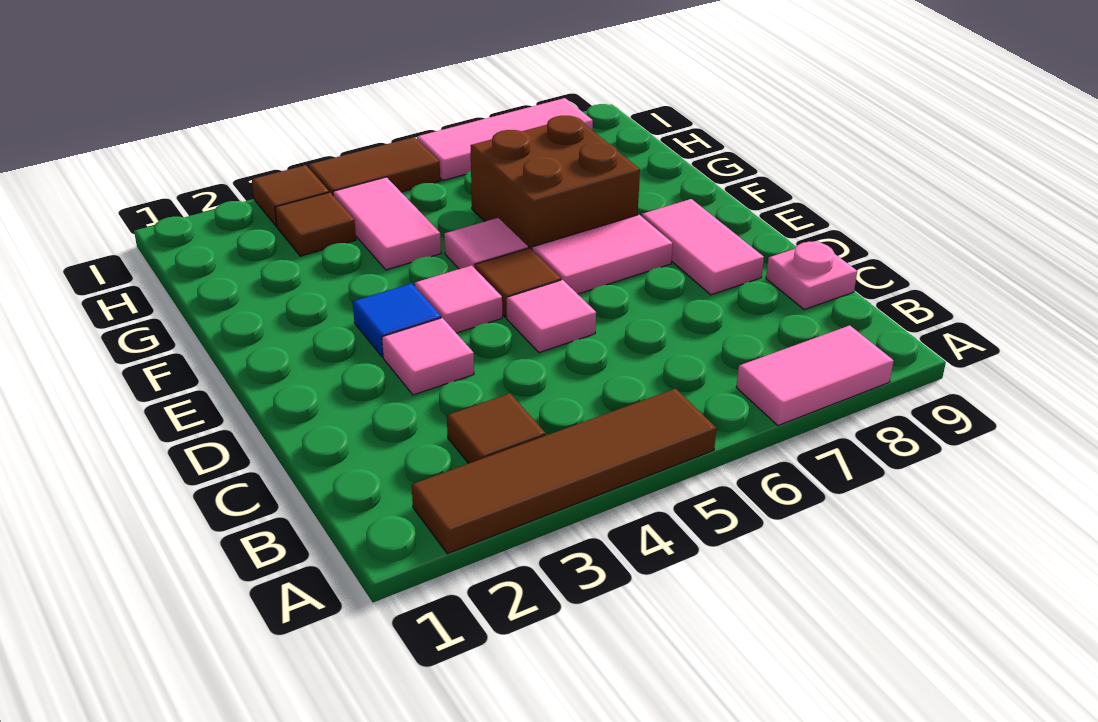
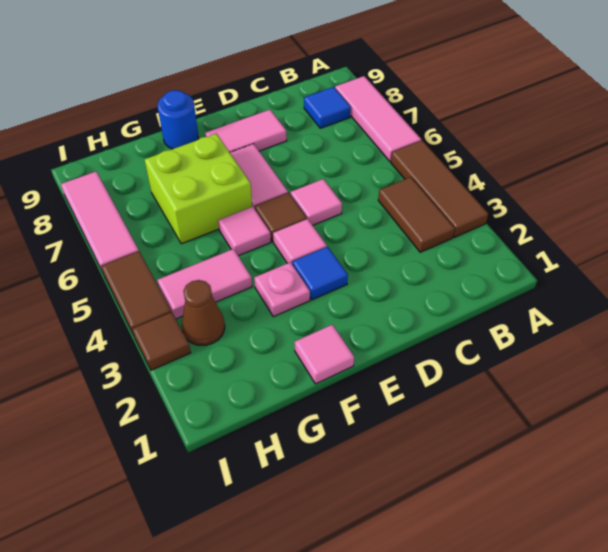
brown tile A2:A5 level 1 -> brown tile A3:A5 level 1
pink tile A7:A8 level 1 -> pink tile A6:A8 level 1
brown tile B3 level 1 -> brown tile B3:B4 level 1
none -> blue tile B8 level 1
pink plate C9 level 1 -> pink plate F3 level 1
pink tile D3 level 1 -> pink tile F1 level 1
brown brick F6:G7 level 1 -> lime brick F6:G7 level 1
none -> blue round brick F9 level 1
brown tile H3 level 1 -> brown cone H3 level 1

